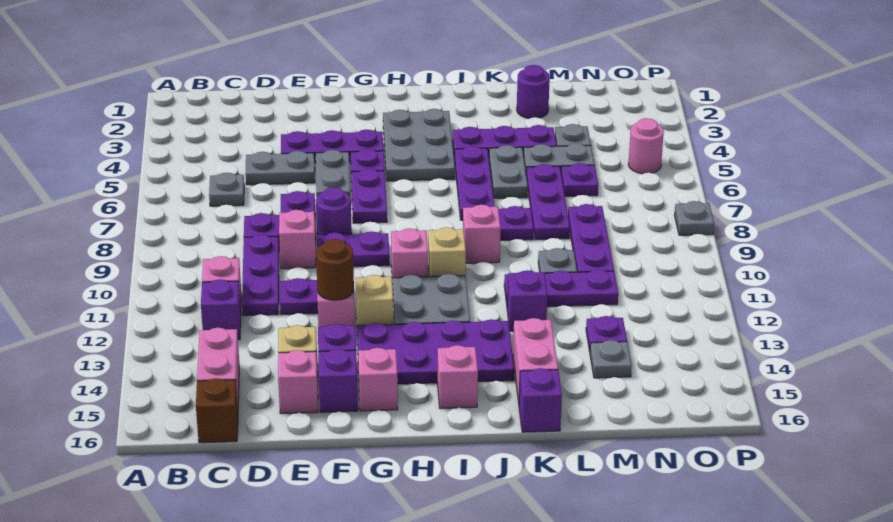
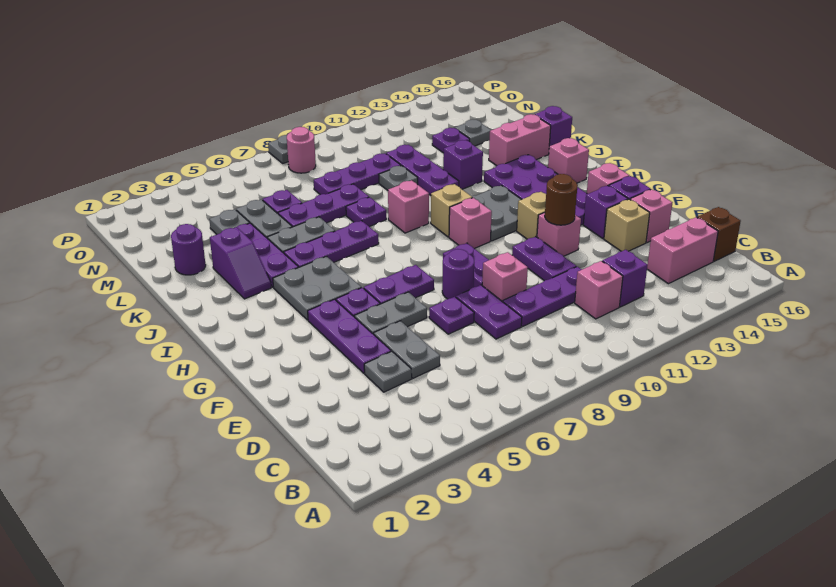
grey plate C6 level 1 -> grey plate D4 level 1
grey plate H3:I5 level 1 -> grey plate H4:I5 level 1
none -> purple slope J3:K3 level 1 top K
pink round brick O5 level 1 -> pink round brick O8 level 1

